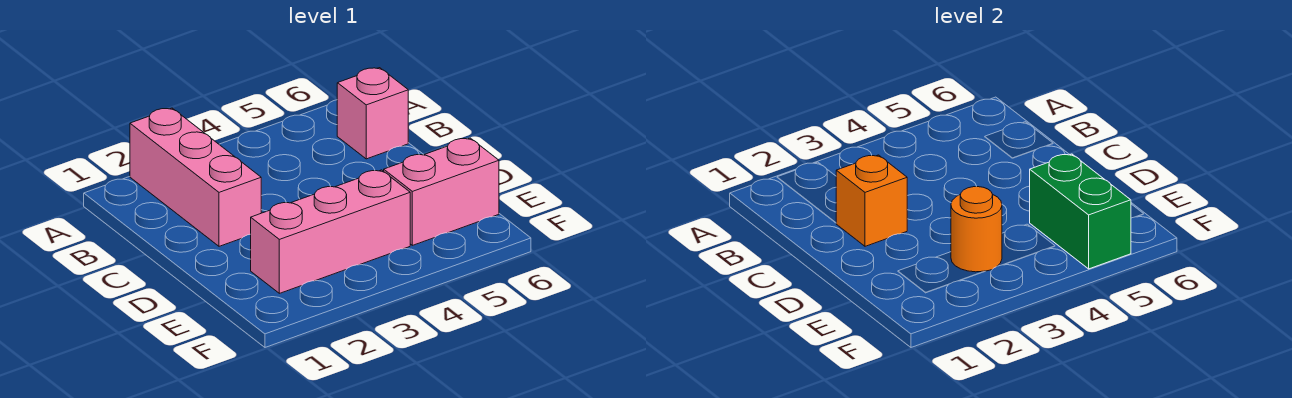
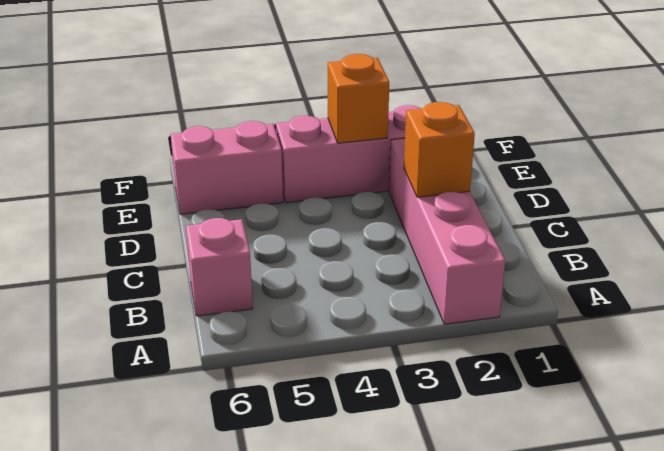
pink brick A2:C2 level 1 -> pink brick A2:D2 level 1
orange round brick E3 level 2 -> orange brick E3 level 2
green brick E5:F5 level 2 -> none

